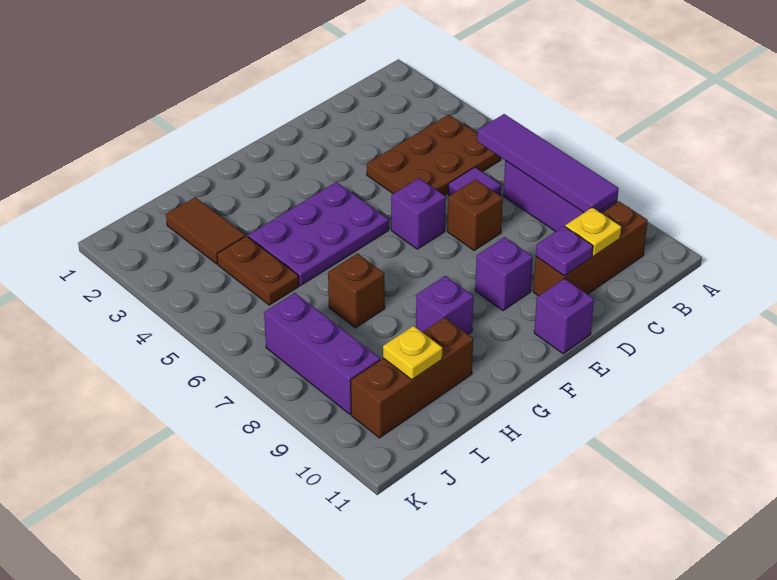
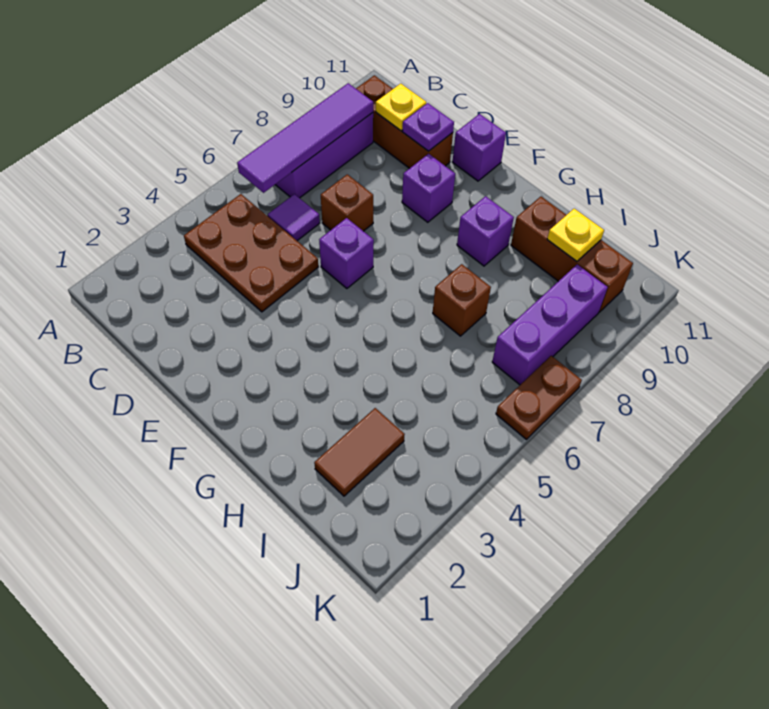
purple plate F4:H5 level 1 -> none
brown plate I4:I5 level 1 -> brown plate K6:K7 level 1

